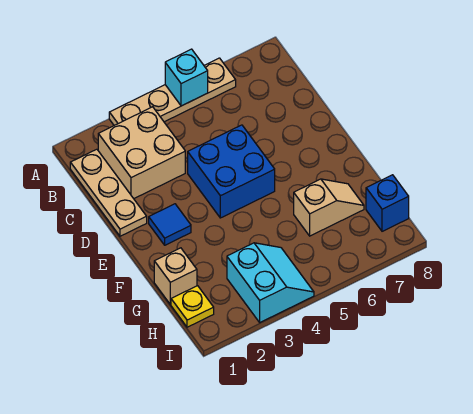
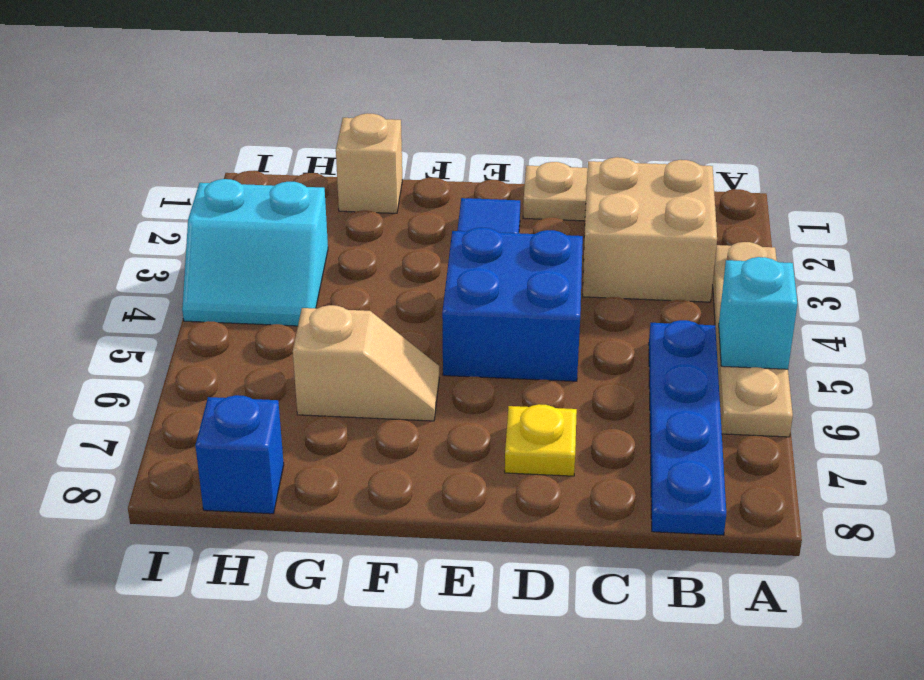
none -> blue plate B5:B8 level 1
tan slope G6:G7 level 1 top 6 -> tan slope F6:G6 level 1 top G
yellow plate H1 level 1 -> yellow plate D7 level 1

